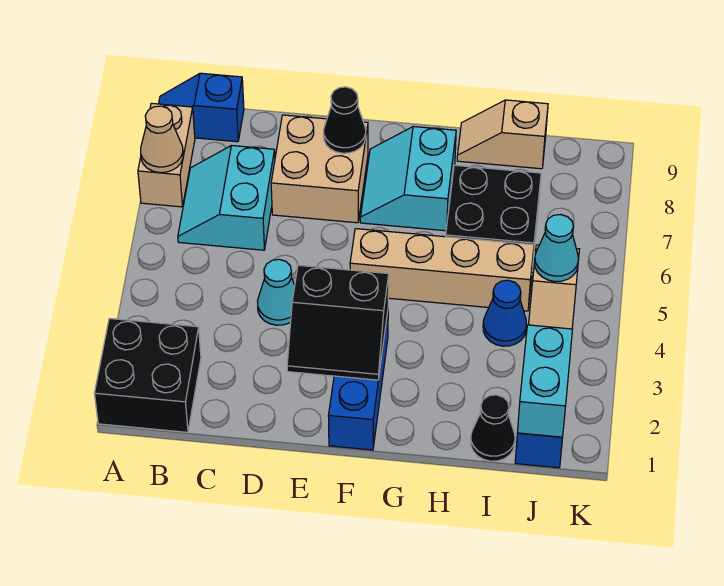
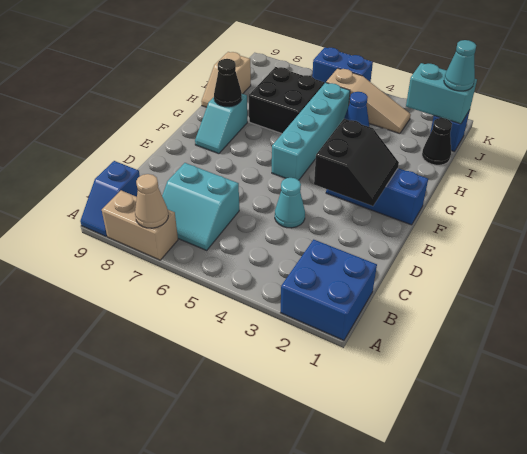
black brick A1:B2 level 1 -> blue brick A1:B2 level 1
tan brick D7:E8 level 1 -> none
black cone E8 level 2 -> black cone G8 level 2
tan brick F5:I5 level 1 -> cyan brick F5:I5 level 1
cyan slope F7:G8 level 1 top G -> cyan slope F8:G8 level 1 top G
cyan cone J5 level 2 -> cyan cone J1 level 3
none -> blue brick K5:K6 level 1

